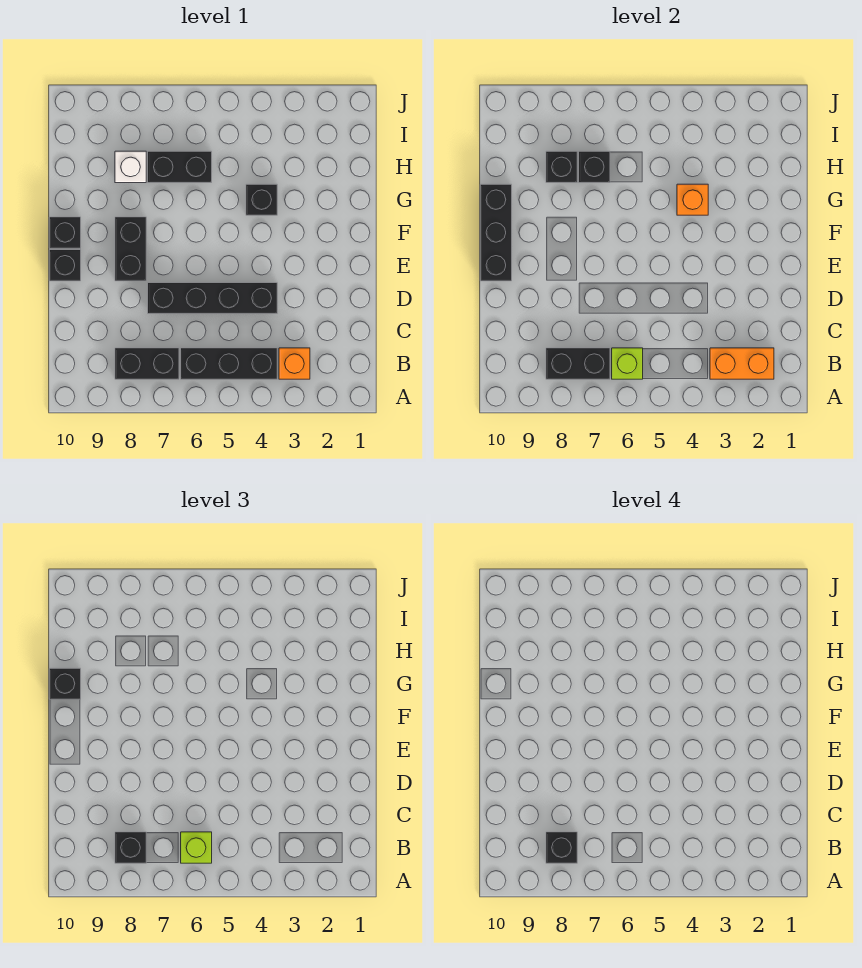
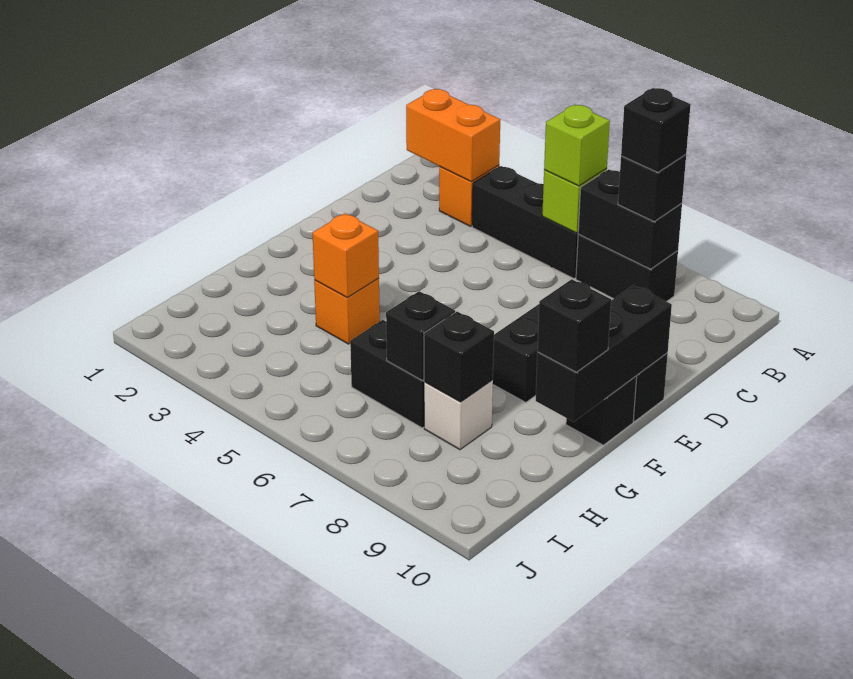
black brick D4:D7 level 1 -> none
black brick G4 level 1 -> orange brick G4 level 1

